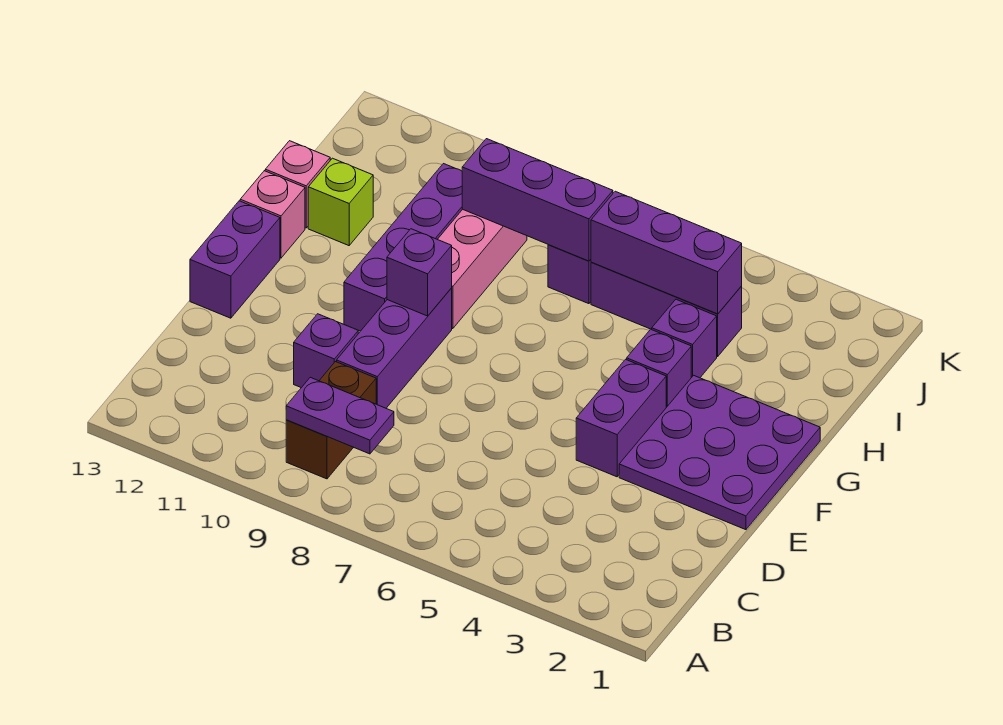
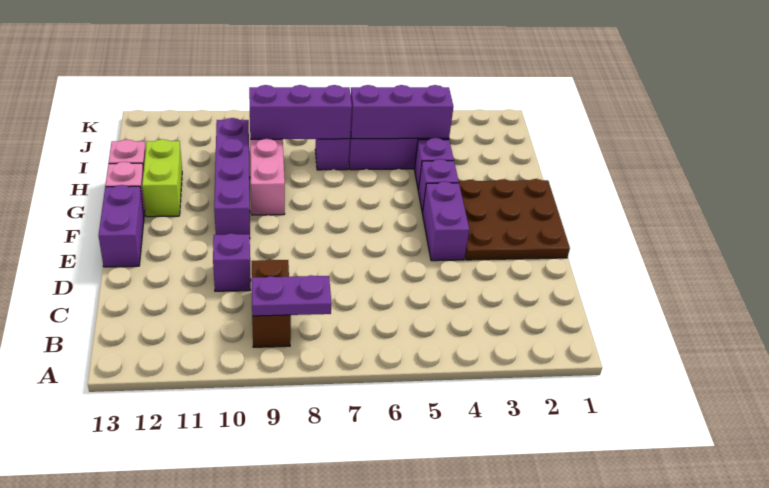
purple brick D9:F9 level 1 -> none
purple plate E1:G3 level 1 -> brown plate E1:G3 level 1
purple brick F9 level 2 -> none
lime brick H12 level 1 -> lime brick G12:H12 level 1

